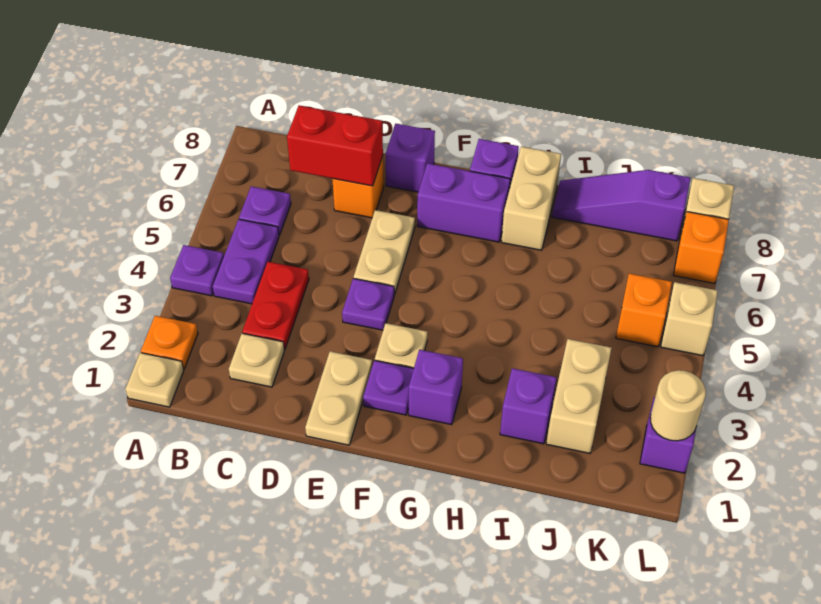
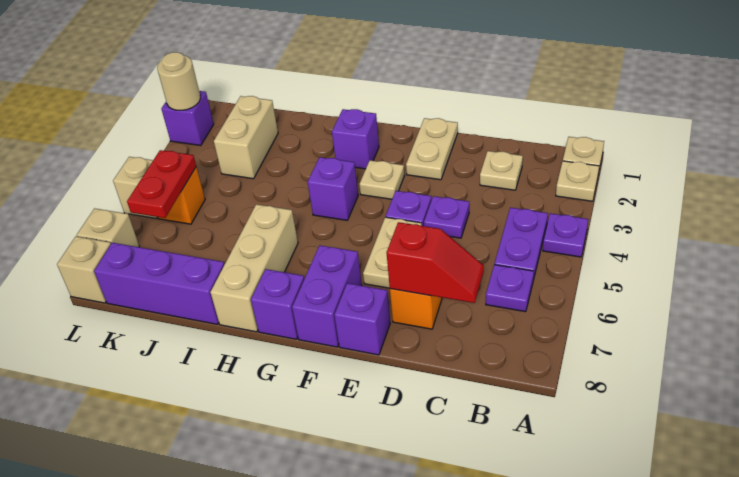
orange plate A2 level 1 -> tan plate A2 level 1
red plate C3:C4 level 1 -> red plate K5:K6 level 2
red brick C7:D7 level 2 -> red slope C7:D7 level 2 top D
purple plate F2 level 1 -> purple plate D4 level 1
purple brick F7:G7 level 1 -> purple brick F7:F8 level 1
tan brick H7:H8 level 1 -> tan brick H6:H8 level 1
purple brick I2 level 1 -> purple brick G4 level 1
purple slope I8:K8 level 1 top K -> purple brick I8:K8 level 1
orange brick L7 level 1 -> tan brick L7 level 1

